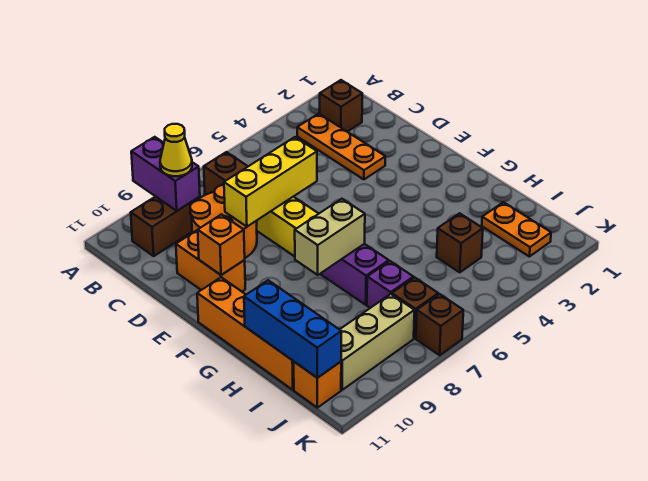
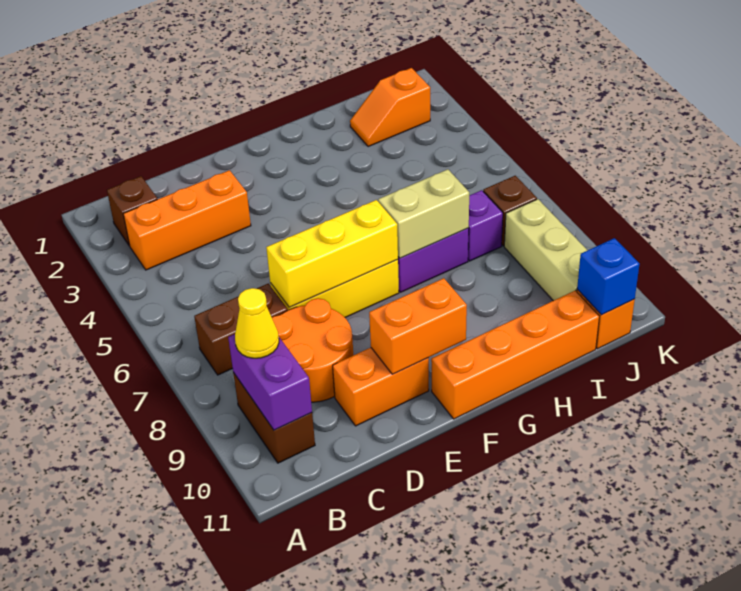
purple brick A9:B9 level 2 -> purple brick B9:B10 level 2
orange plate B3:D3 level 1 -> orange brick B3:D3 level 1
yellow brick D6:D8 level 2 -> yellow brick D7:F7 level 2
orange brick E10 level 2 -> orange brick E10:F10 level 2
tan brick G7:G8 level 2 -> tan brick G7:H7 level 2
blue brick H11:J11 level 2 -> blue brick J11 level 2
orange plate I2:J2 level 1 -> orange slope I2:J2 level 1 top J
brown brick I4 level 1 -> none
brown brick K7 level 1 -> none

